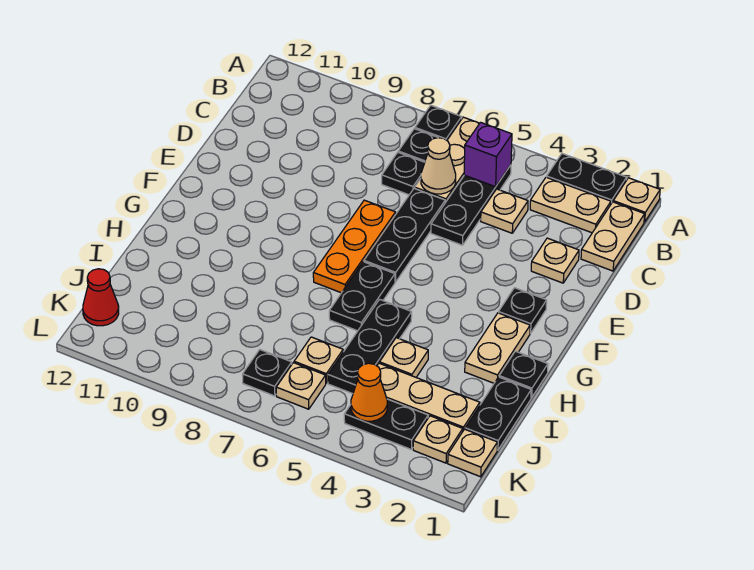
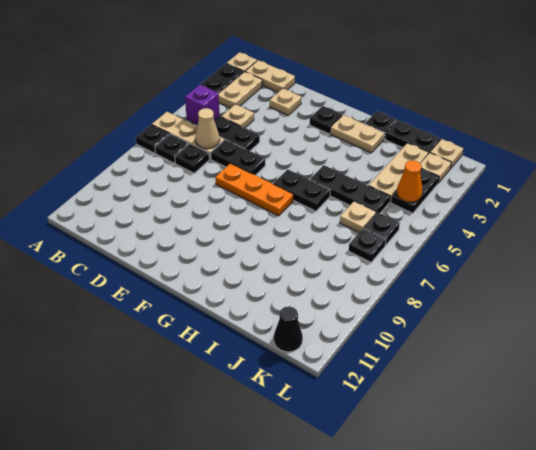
black plate D6:F6 level 1 -> black plate D6:E6 level 1
tan plate I4 level 1 -> none
tan plate K6 level 1 -> black plate K6 level 1
red cone K12 level 1 -> black cone K12 level 1

